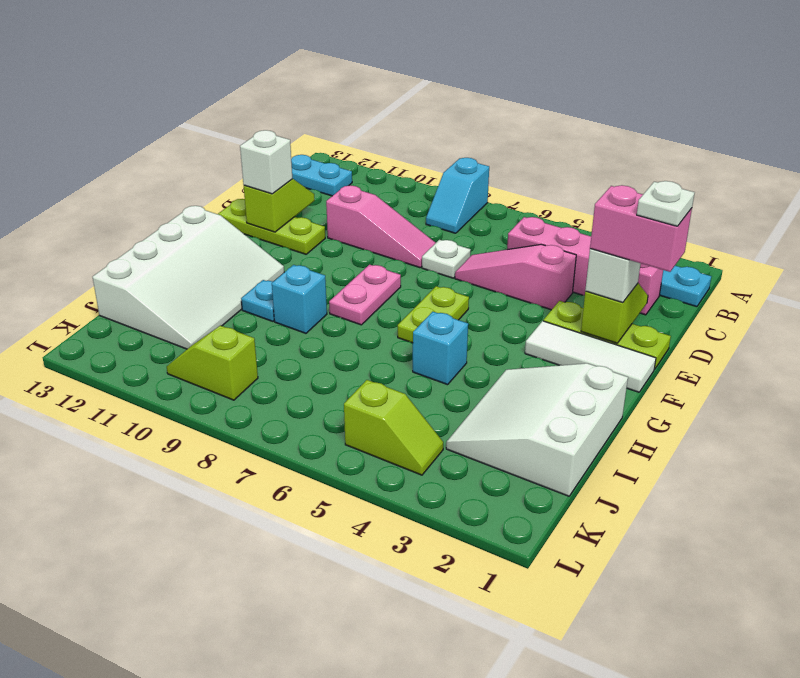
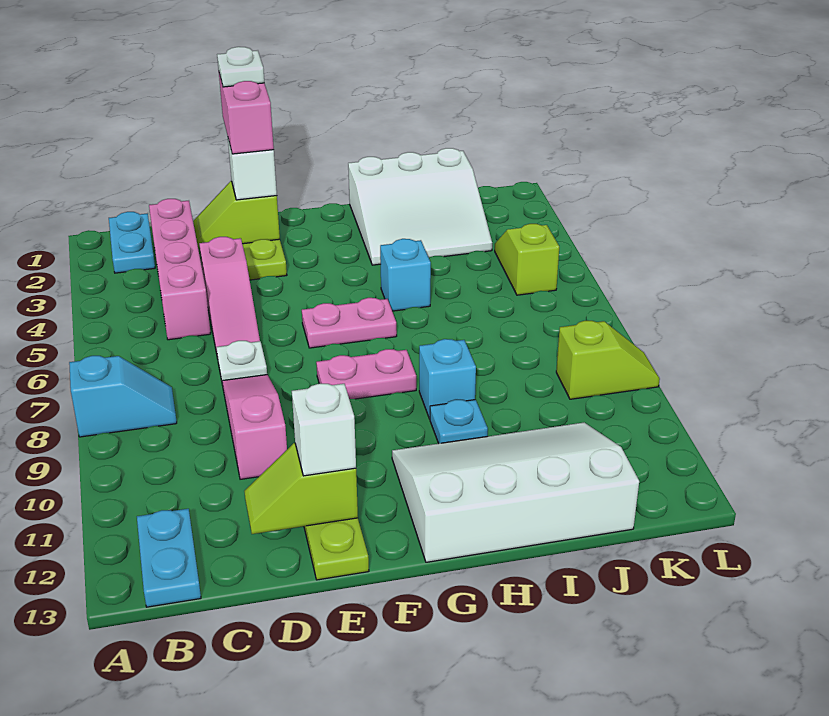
white tile F1:F3 level 1 -> none
lime plate F6:G6 level 1 -> pink plate F6:G6 level 1
lime slope K9:K10 level 1 top 9 -> lime slope K9:L9 level 1 top K

